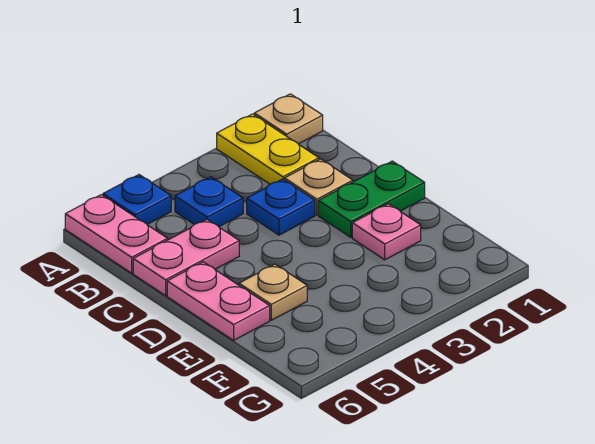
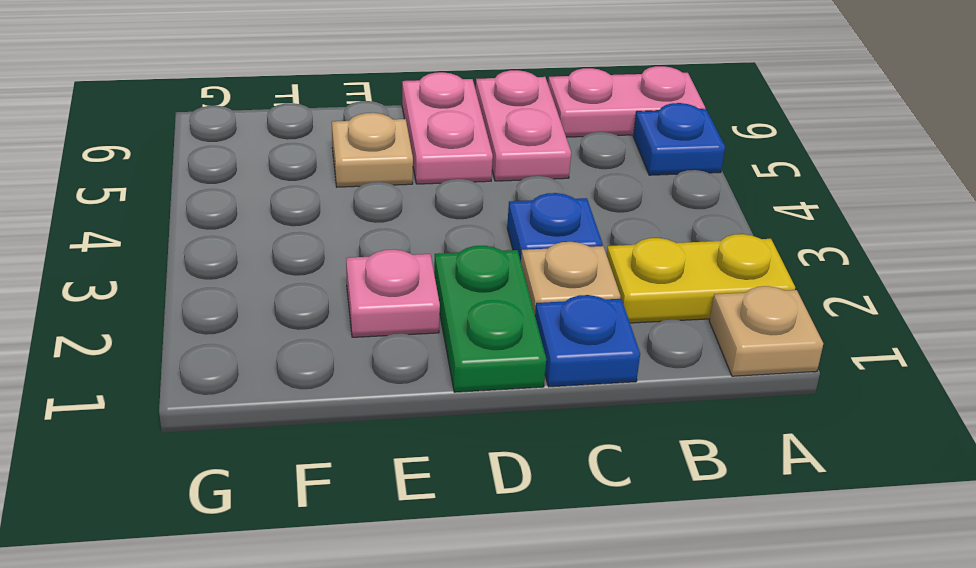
blue plate B4 level 1 -> blue plate C1 level 1
pink plate D6:E6 level 1 -> pink plate D5:D6 level 1

